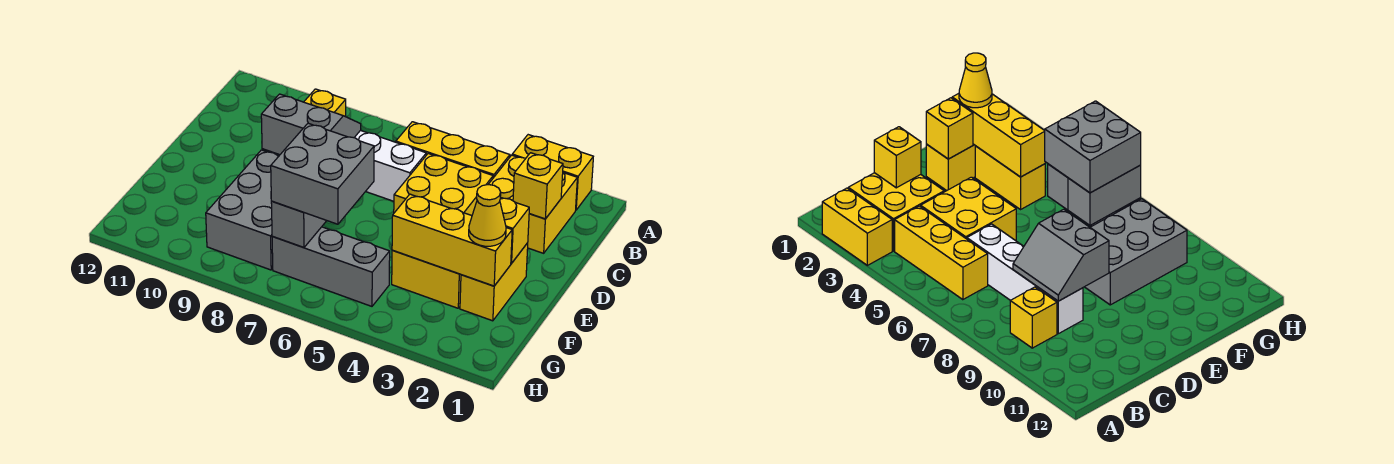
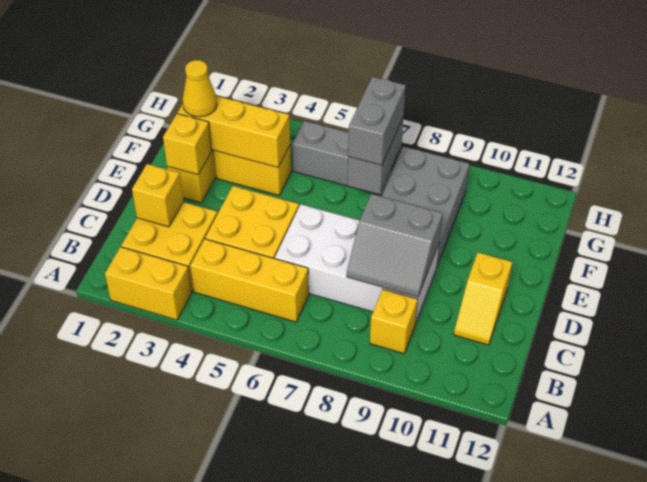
white brick C6:C9 level 1 -> white brick C6:D9 level 1
none -> yellow slope C11:D11 level 1 top D
grey brick F6:G7 level 3 -> grey brick F7:G7 level 3

